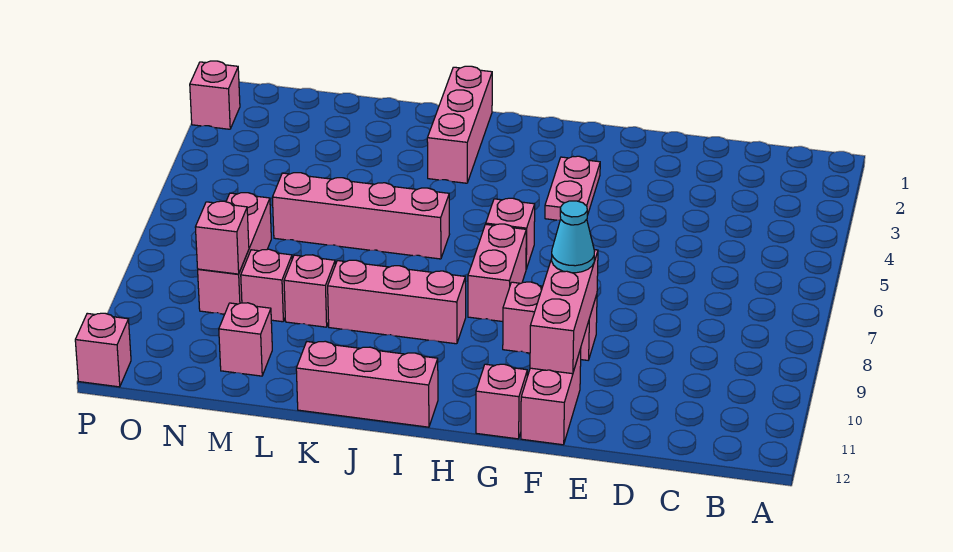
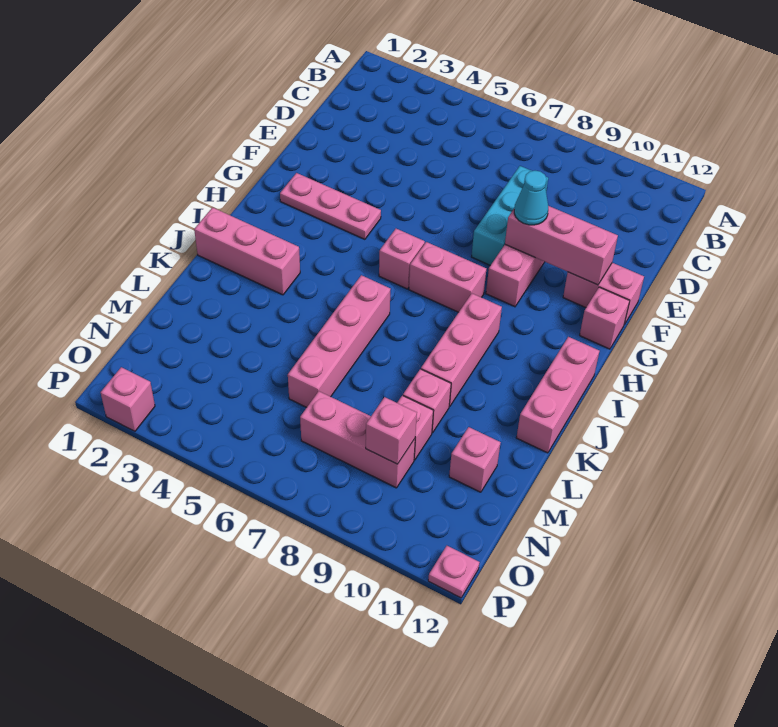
none -> cyan brick D8:F8 level 1
pink plate G3:G4 level 1 -> pink plate G2:G4 level 1
pink brick P12 level 1 -> pink plate P12 level 1

